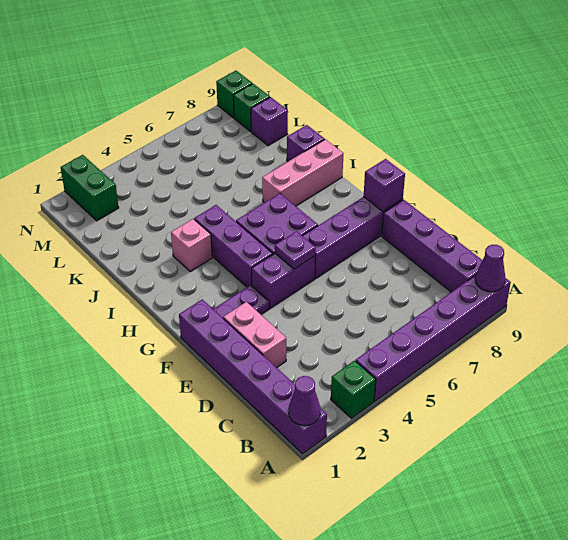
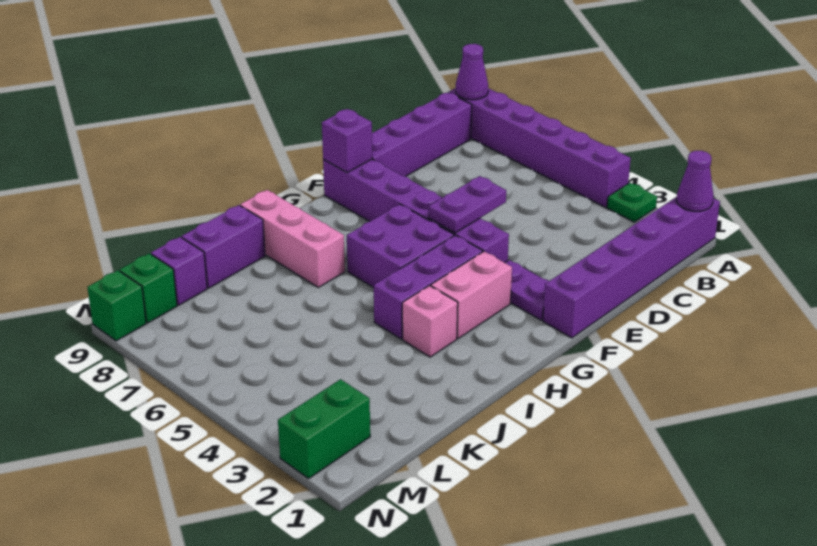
green brick A3 level 1 -> green plate A3 level 1
pink brick D2:E2 level 1 -> pink brick G3:H3 level 1
purple plate F5 level 2 -> purple plate E5:F5 level 2
purple brick J9 level 1 -> purple brick J9:K9 level 1

